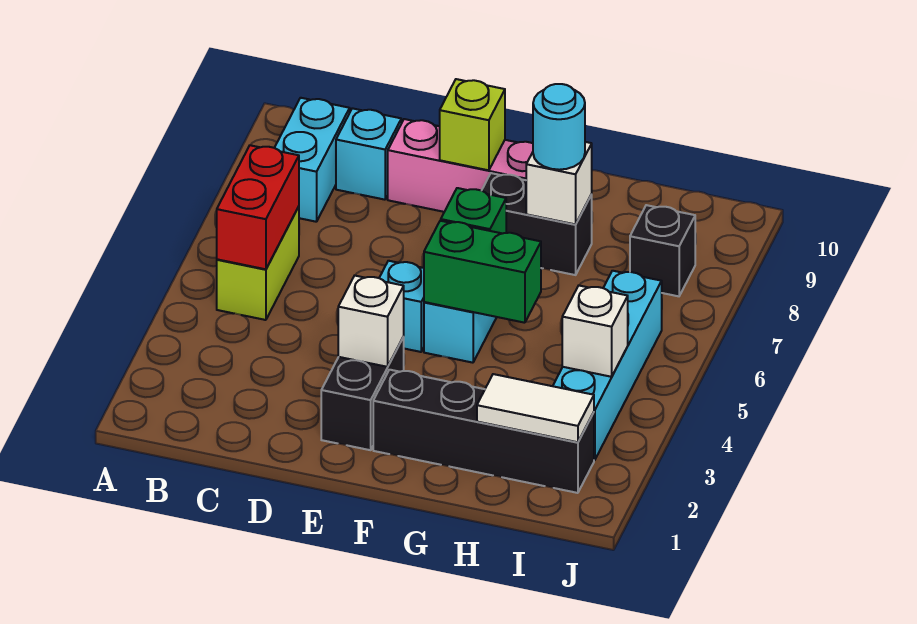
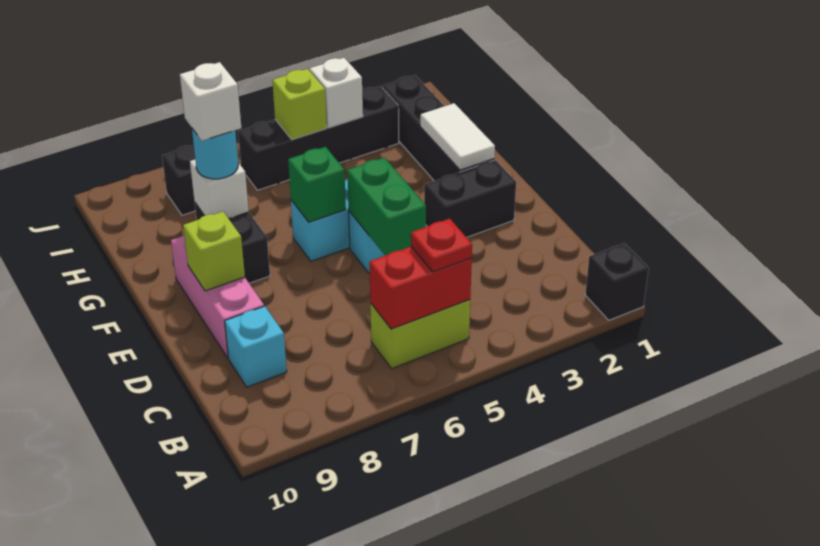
none -> black brick A1 level 1
none -> red plate B5 level 3
cyan brick B8:B9 level 1 -> none
white brick E3 level 2 -> white brick G8 level 4
green brick F5:G5 level 2 -> green brick D5:E5 level 2
white tile H2:I2 level 2 -> white tile F2:G2 level 2
cyan brick I3:I6 level 1 -> black brick I3:I6 level 1
none -> lime brick I5 level 2

